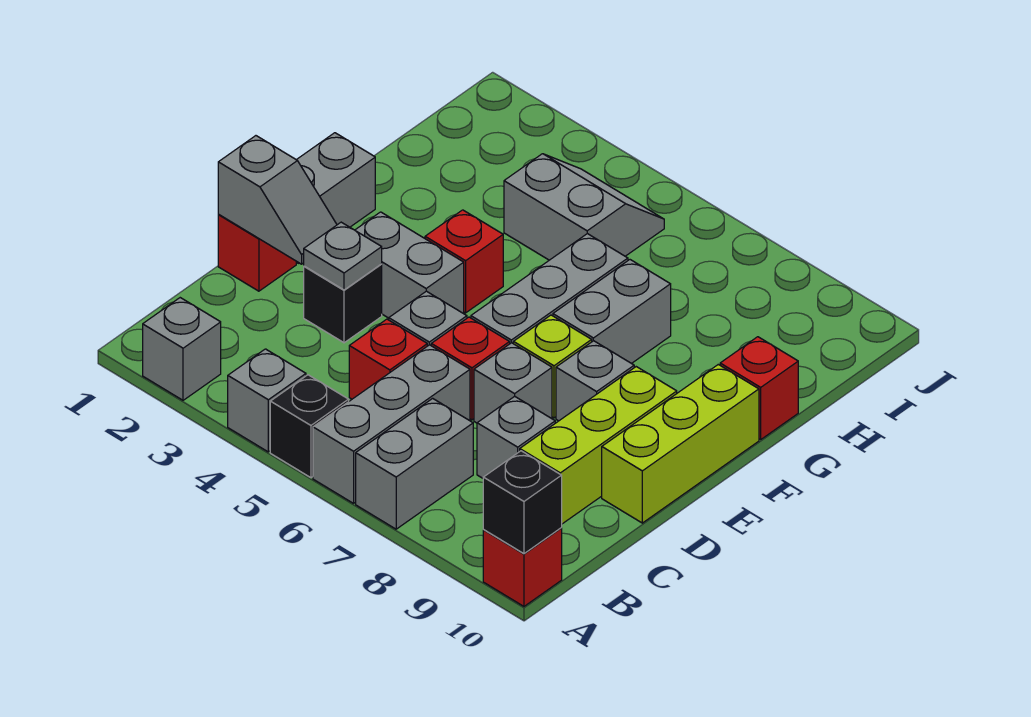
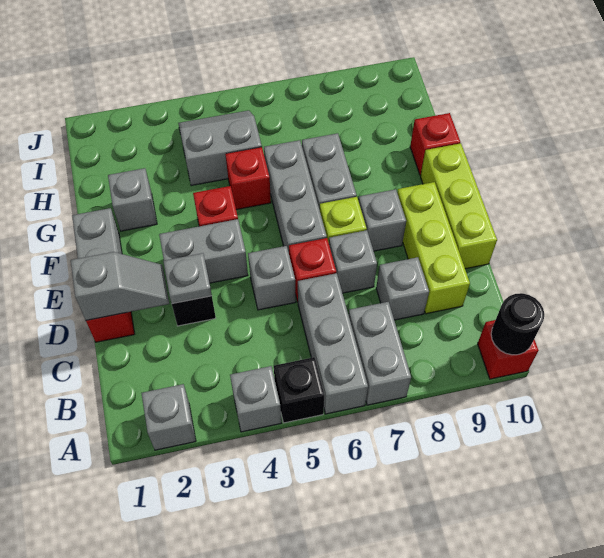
black brick A10 level 2 -> black round brick A10 level 2
red brick C5 level 1 -> red brick G5 level 1
none -> grey brick G2 level 1

